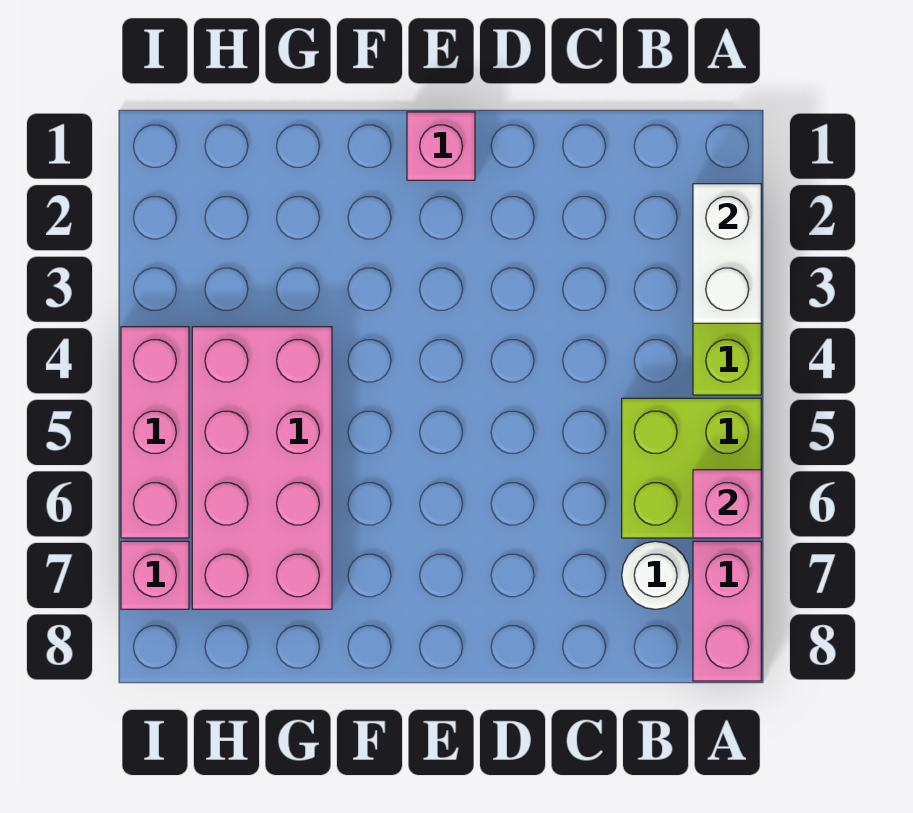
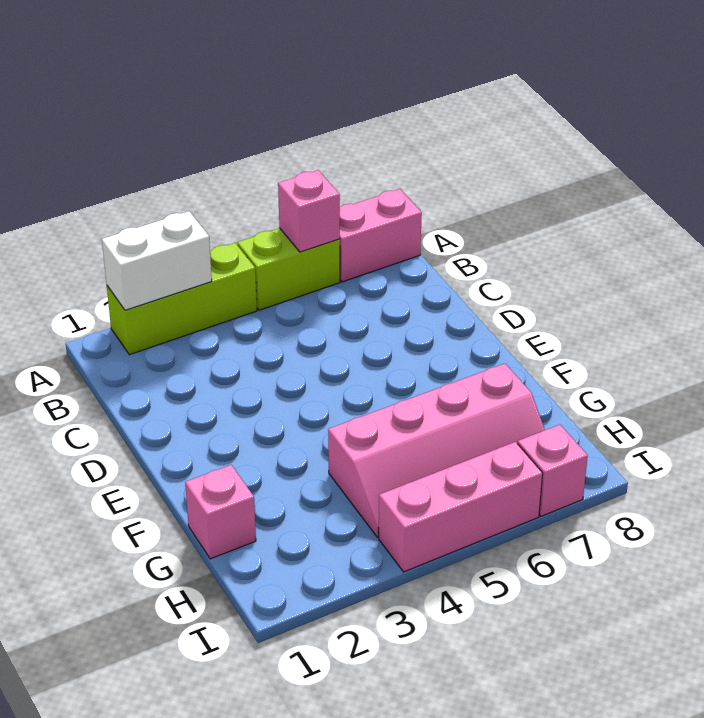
lime brick A5:B6 level 1 -> lime brick A5:A6 level 1
white round brick B7 level 1 -> none
pink brick E1 level 1 -> pink brick G1 level 1
pink brick G4:H7 level 1 -> pink slope G4:H7 level 1 top G

